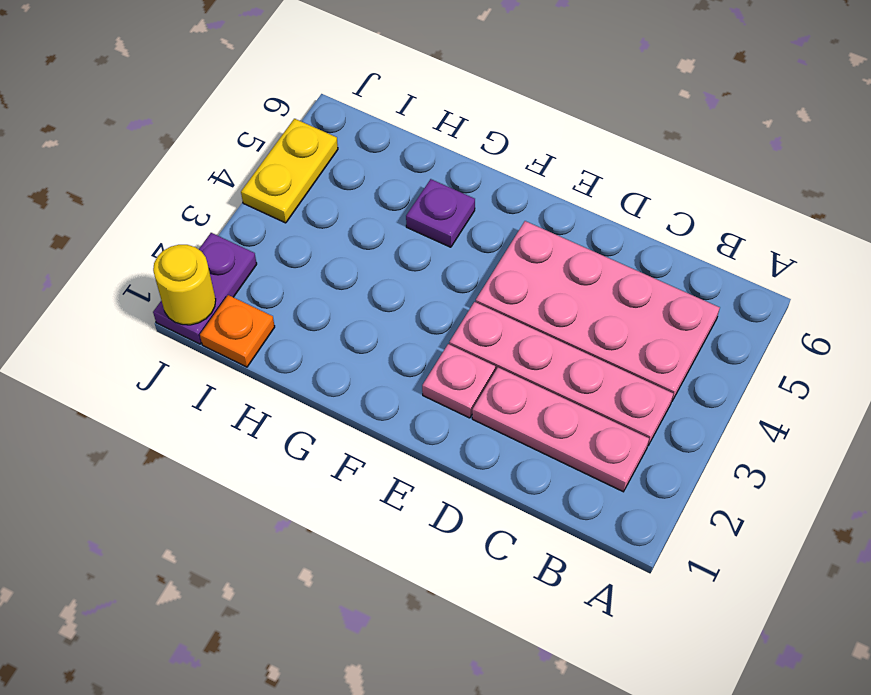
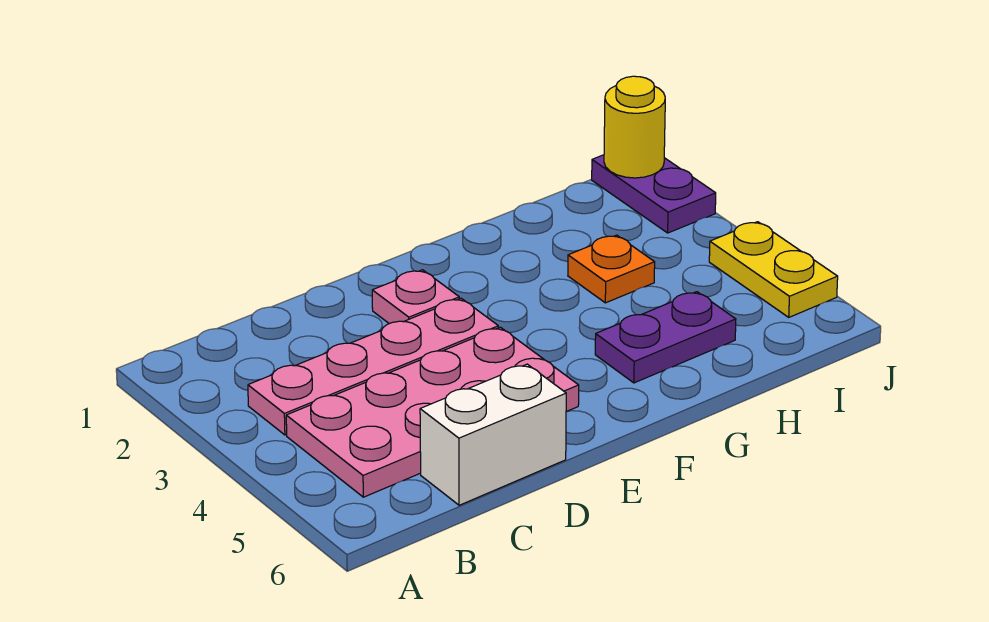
pink plate B2:D2 level 1 -> none
none -> white brick C6:D6 level 1
purple plate G5 level 1 -> purple plate G5:H5 level 1
orange plate I1 level 1 -> orange plate H3 level 1

